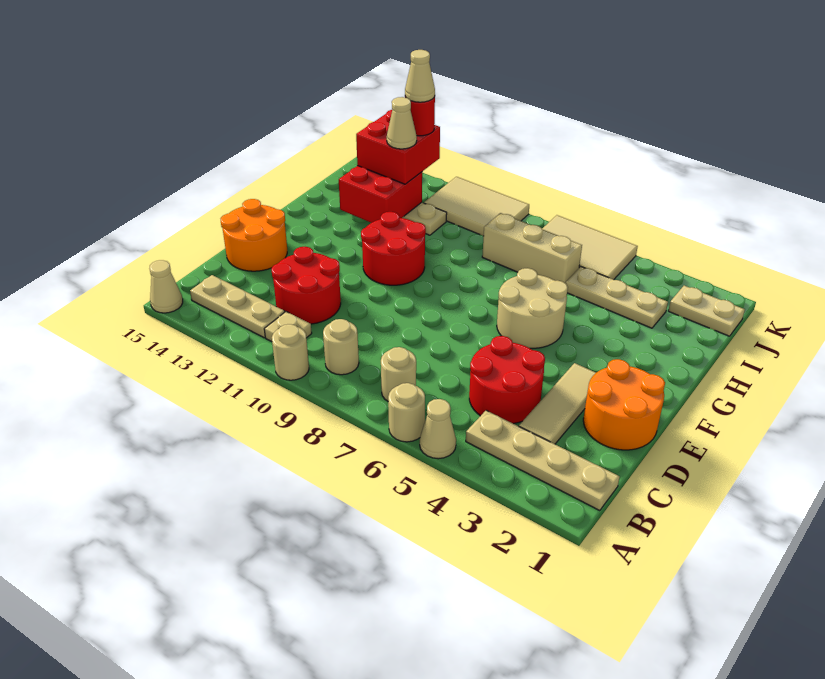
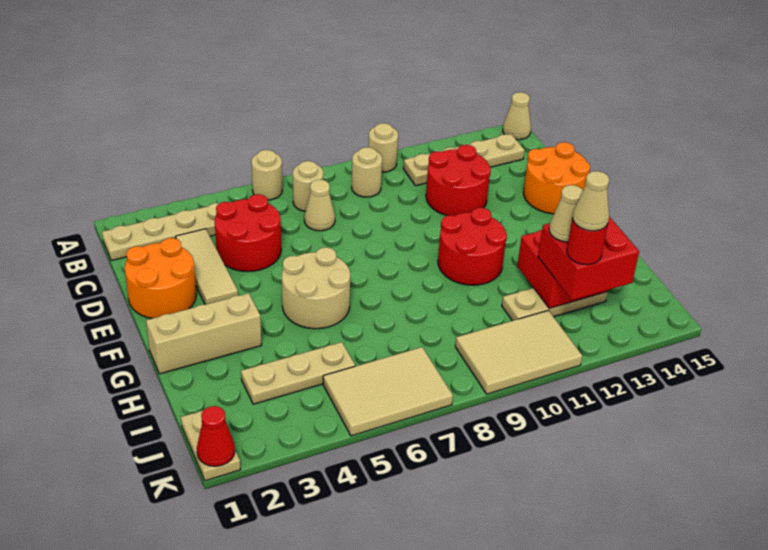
tan cone A5 level 1 -> tan cone C7 level 1
tan brick I6:I8 level 1 -> tan brick G1:G3 level 1
tan plate J1:J2 level 1 -> tan plate J1:K1 level 1
none -> red cone K1 level 2

